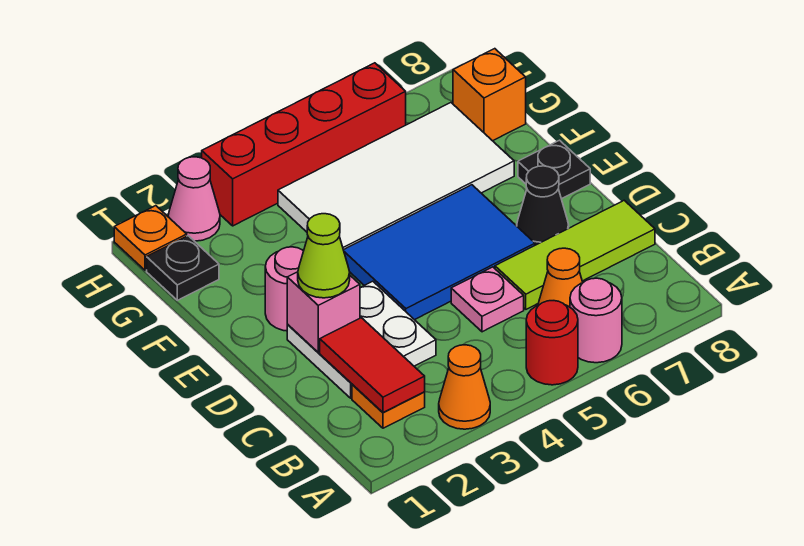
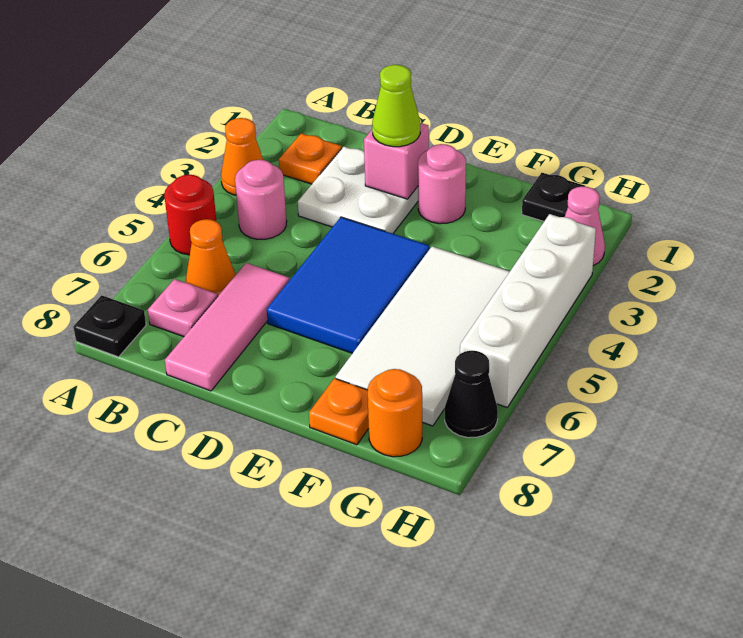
pink round brick A6 level 1 -> pink round brick B4 level 1
red tile B2:C2 level 2 -> none
pink plate C5 level 1 -> pink plate B7 level 1
lime tile C6:C8 level 1 -> pink tile C6:C8 level 1
black cone D7 level 1 -> black cone H7 level 1
black plate E8 level 1 -> black plate A8 level 1
orange brick G8 level 1 -> orange round brick G8 level 1
orange plate H1 level 1 -> orange plate F8 level 1
red brick H3:H6 level 1 -> white brick H3:H6 level 1

